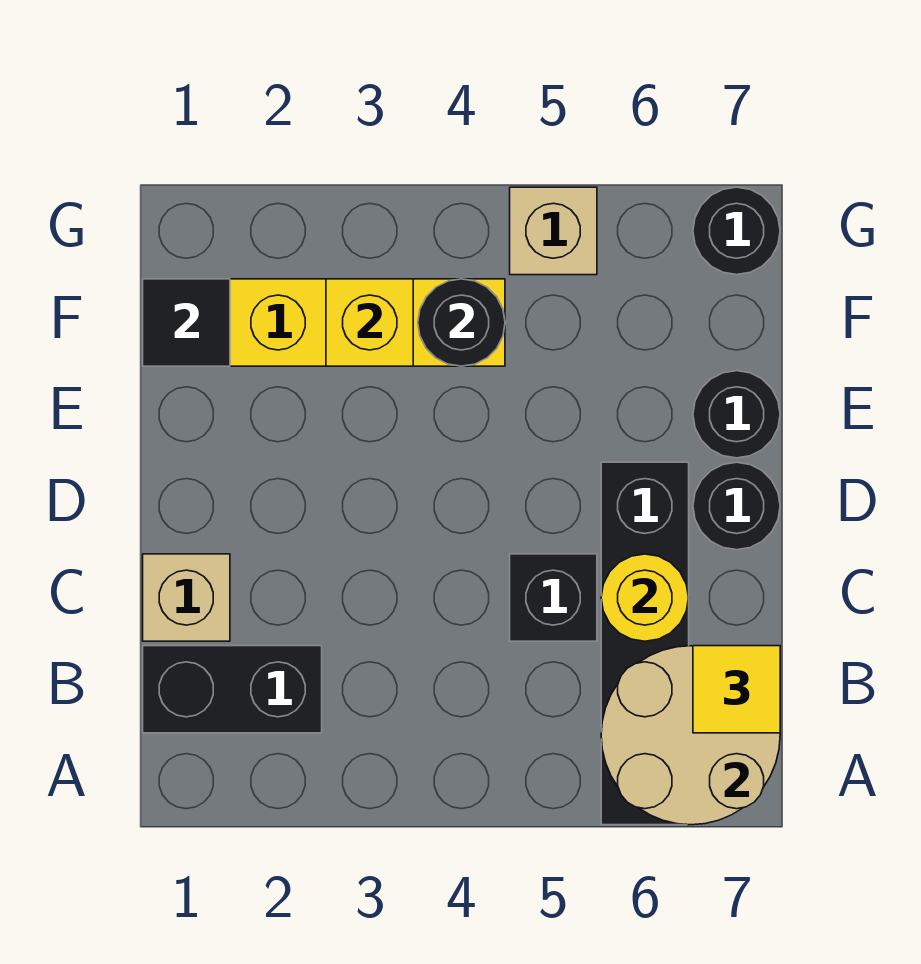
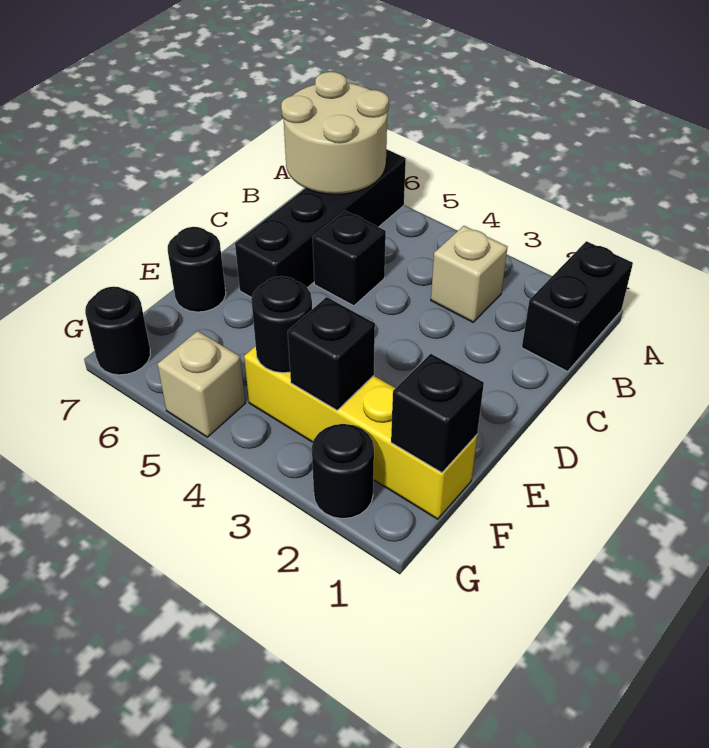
black brick B1:B2 level 1 -> black brick A1:B1 level 1
yellow tile B7 level 3 -> none
tan brick C1 level 1 -> tan brick B3 level 1
yellow round brick C6 level 2 -> none
black round brick D7 level 1 -> black round brick G2 level 1
black tile F1 level 2 -> black brick F1 level 2
yellow brick F3 level 2 -> black brick F3 level 2

